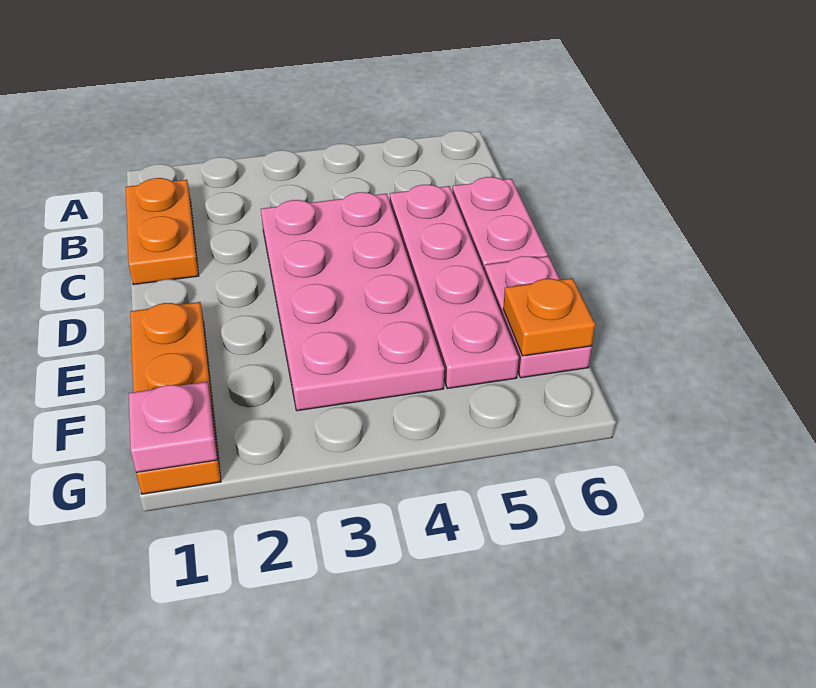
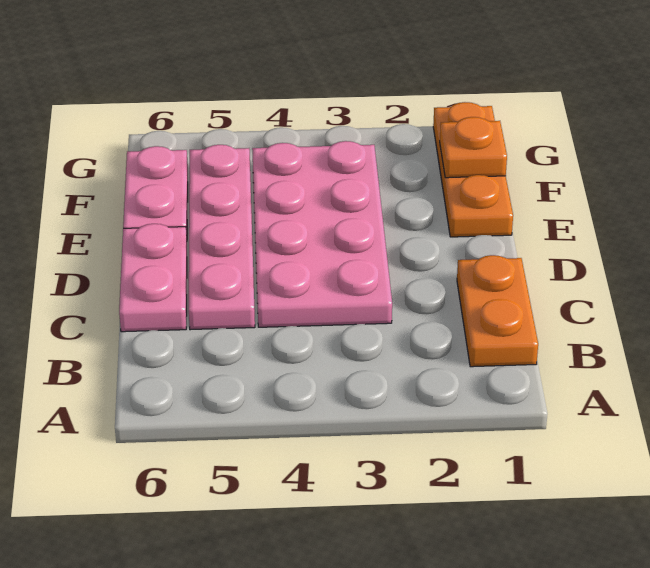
orange plate F6 level 2 -> orange plate F1 level 2
pink plate G1 level 2 -> none

